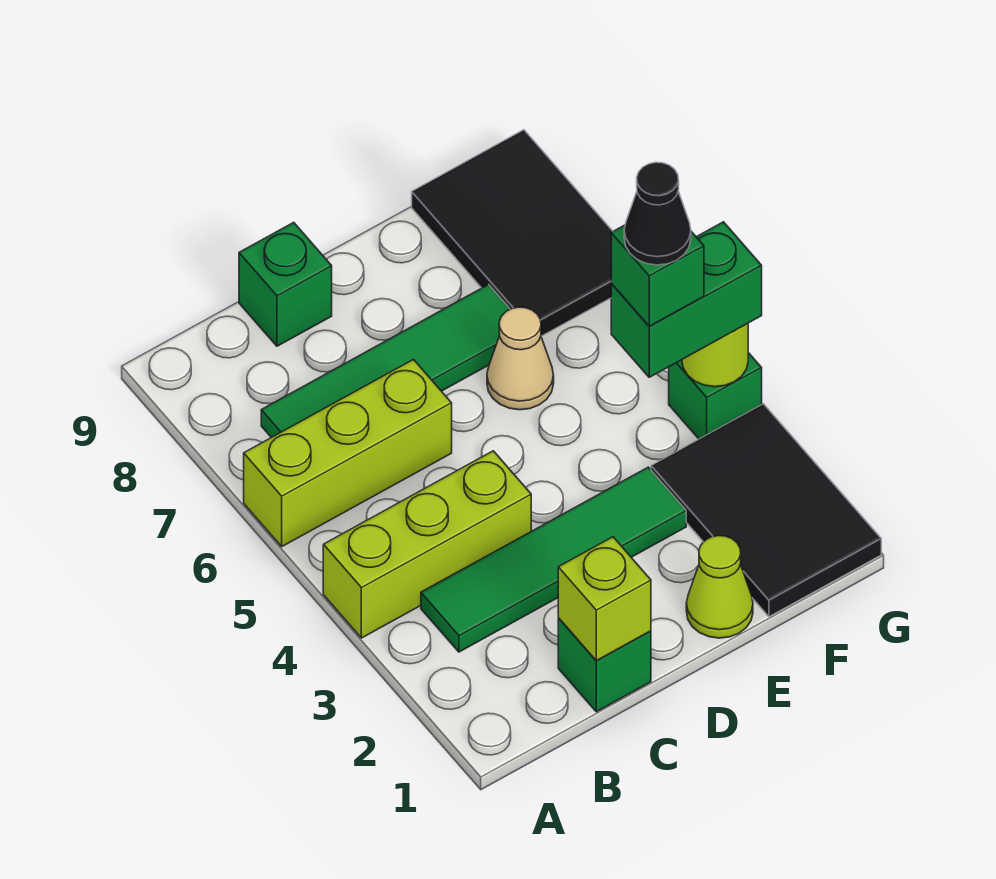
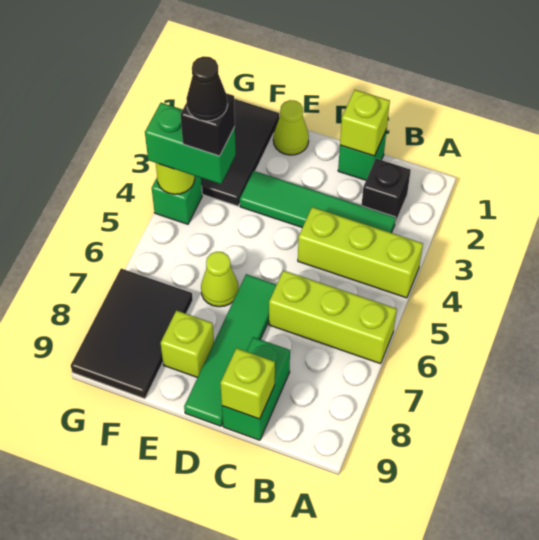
none -> black brick B2 level 1
green tile B7:E7 level 1 -> green tile D6:D9 level 1
green brick C9 level 1 -> green brick C8:C9 level 1
none -> lime brick C9 level 2
tan cone E6 level 1 -> lime cone E6 level 1
none -> lime brick E8 level 1
green brick F4 level 4 -> black brick F4 level 4

